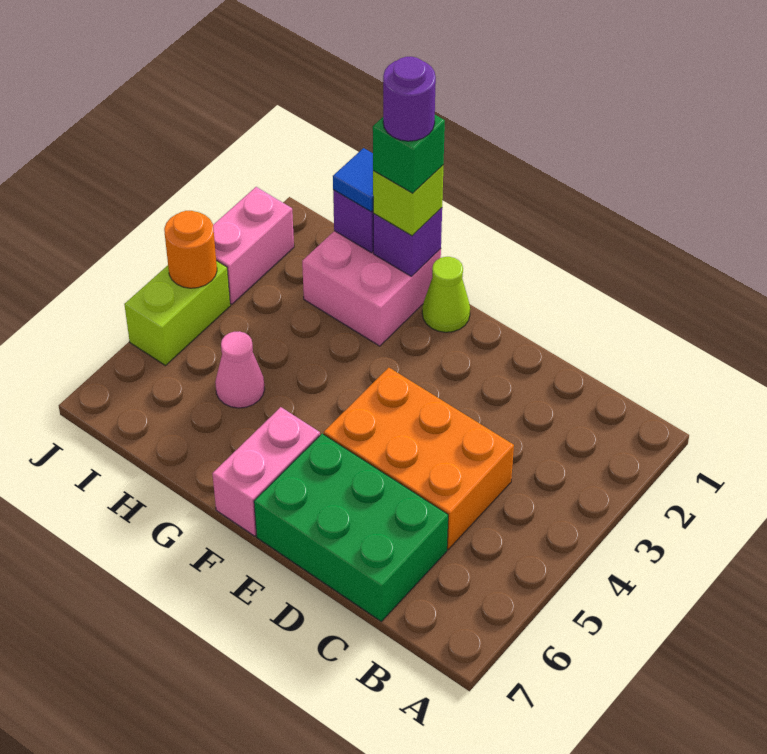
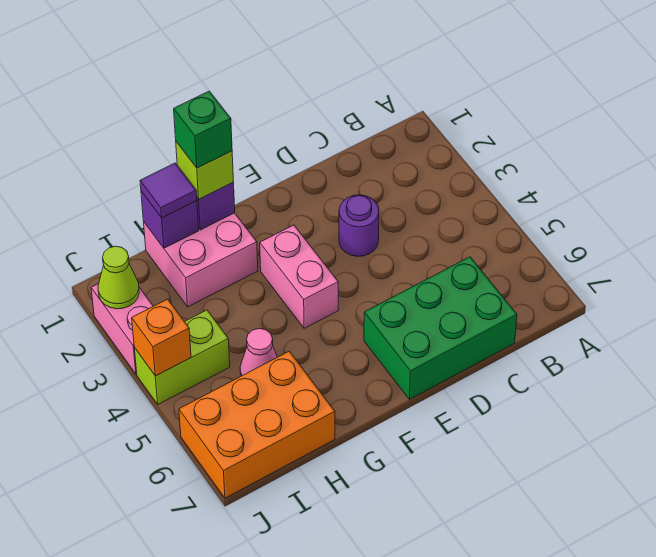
orange brick C4:E5 level 1 -> orange brick H6:J7 level 1
lime cone F1 level 1 -> lime cone J2 level 2
pink brick F6:F7 level 1 -> pink brick F3:F4 level 1
purple round brick G1 level 5 -> purple round brick D3 level 1
blue tile H1 level 3 -> purple tile H1 level 3
lime brick J4:J5 level 1 -> lime brick I4:J4 level 1
orange round brick J4 level 2 -> orange brick J4 level 2

